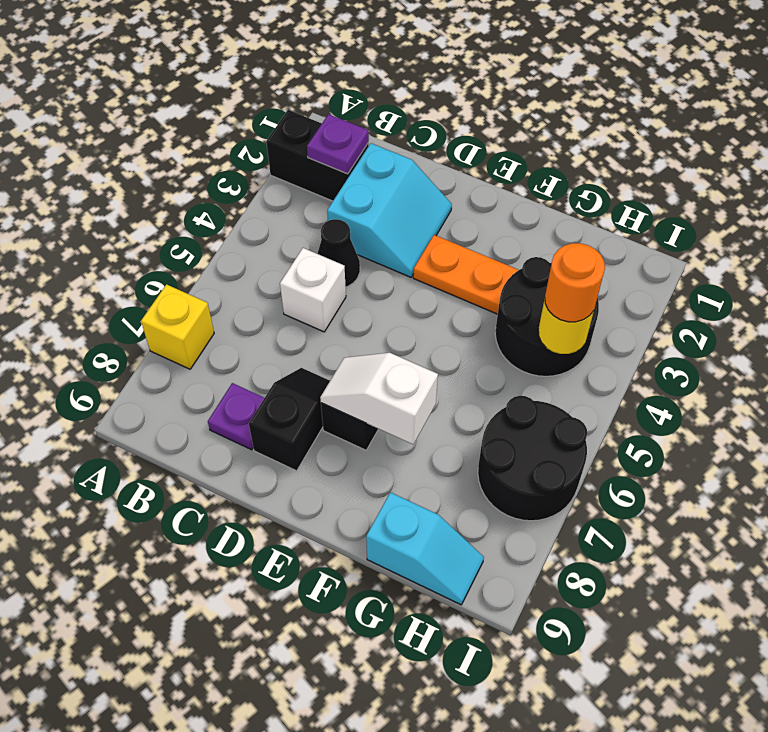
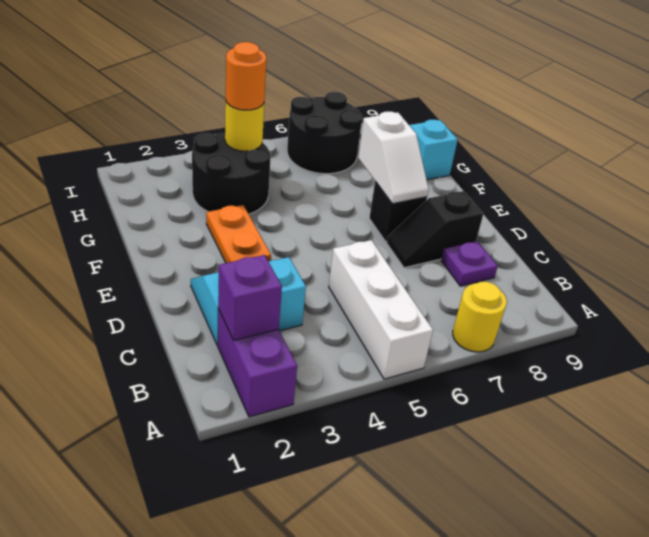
black brick A2:B2 level 1 -> purple brick A2:B2 level 1
yellow brick A7 level 1 -> yellow round brick A7 level 1
purple plate B2 level 2 -> purple brick B2 level 2
black cone C4 level 1 -> none
white brick C5 level 1 -> white brick A5:C5 level 1

